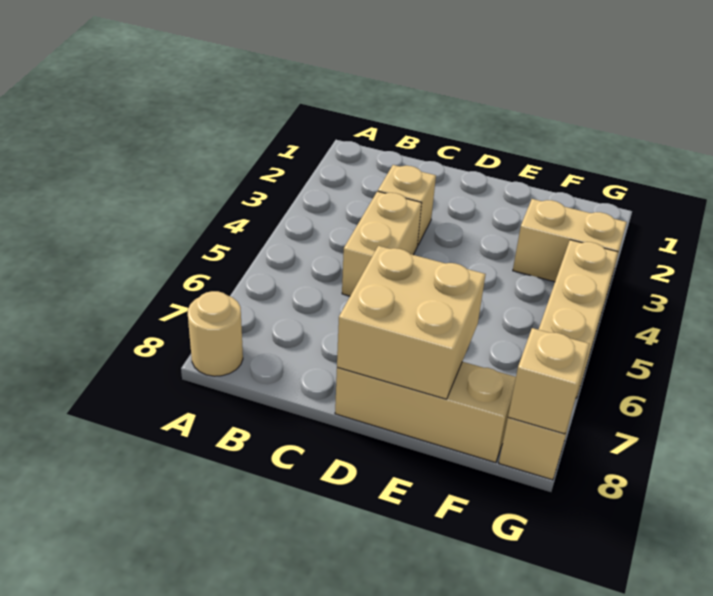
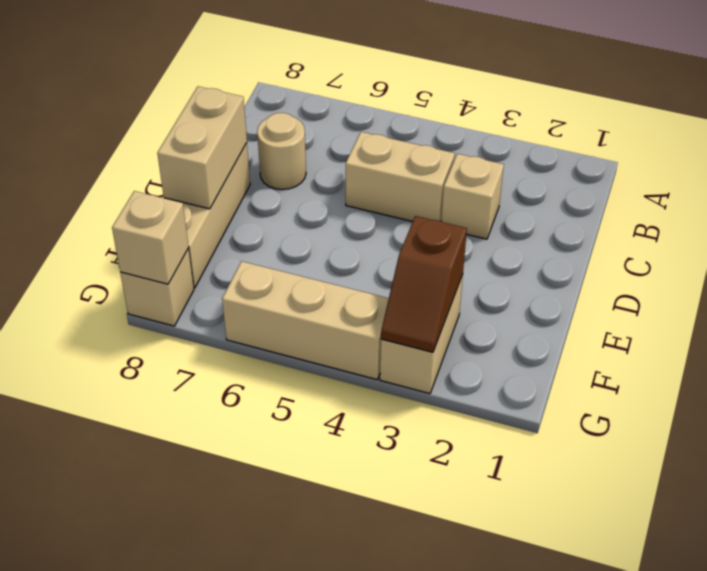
tan round brick A8 level 1 -> tan round brick C7 level 1
tan brick D7:E8 level 2 -> tan brick D8:E8 level 2
none -> brown slope F3:G3 level 2 top F

